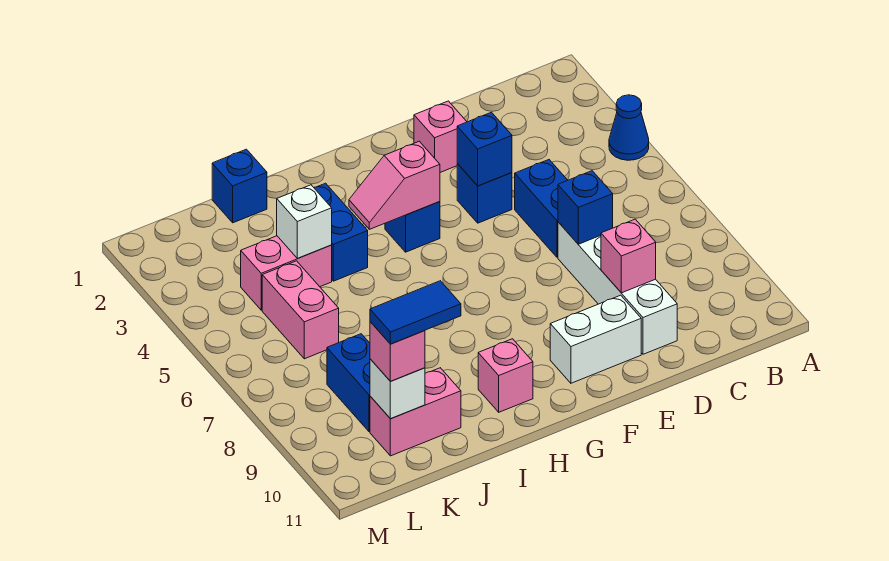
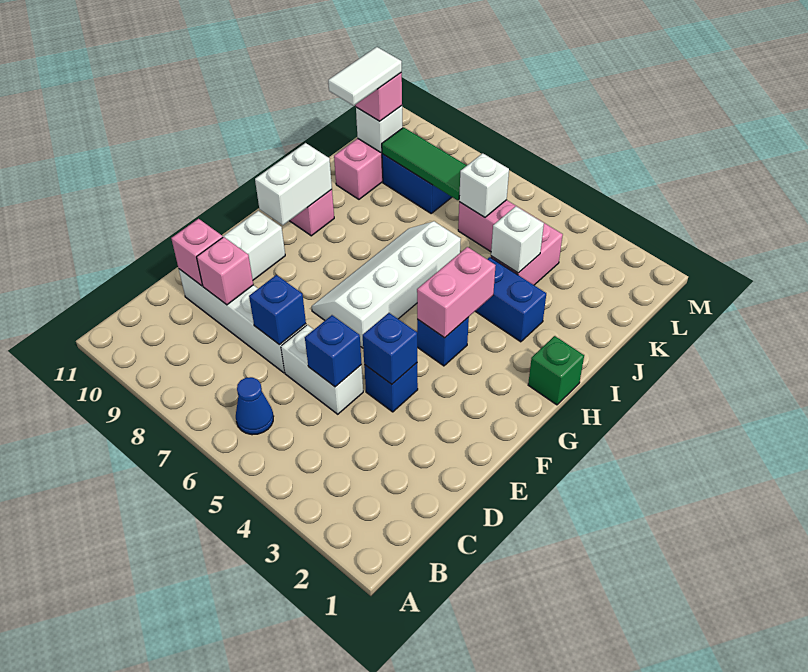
blue cone A4 level 1 -> blue cone B6 level 1
blue brick D5:D6 level 1 -> white brick D5:D6 level 1
pink brick E2 level 1 -> pink brick D10 level 2
none -> white slope F6:I7 level 1 top 6
pink slope G4:H4 level 2 top G -> pink brick G4:H4 level 2
none -> white brick G10:H10 level 2
none -> green brick H1 level 1
blue brick J1 level 1 -> blue brick D5 level 2
blue tile J10:K10 level 4 -> white tile J10:K10 level 4
none -> white brick K6 level 2
none -> green tile K7:K9 level 2

